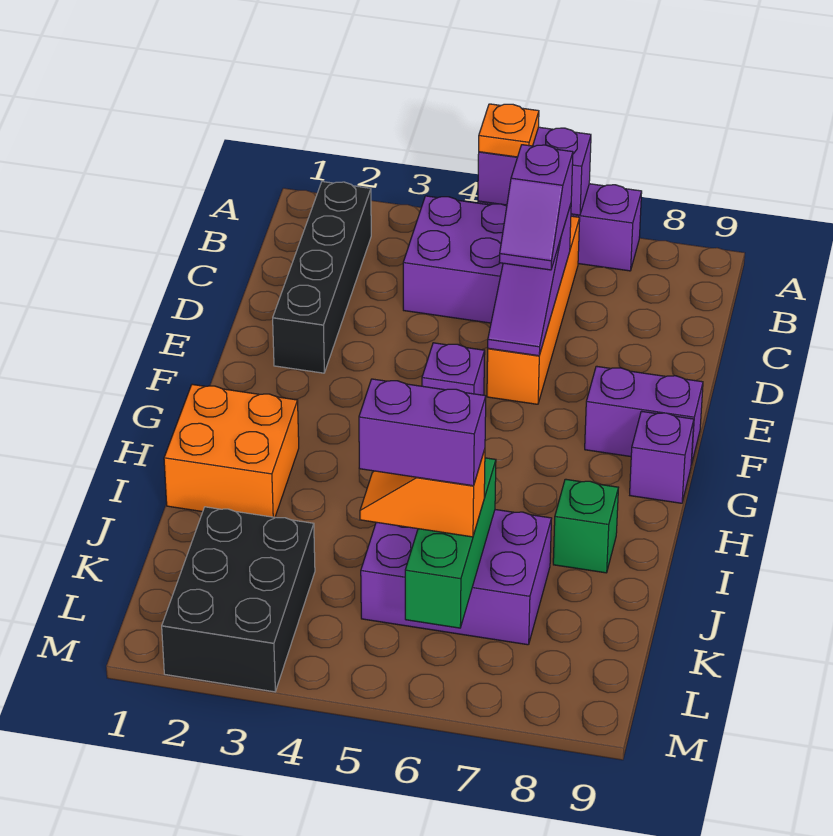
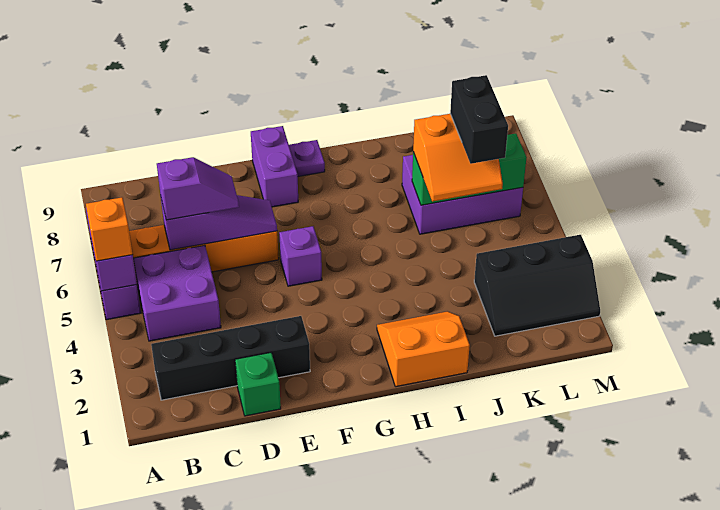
orange plate A5 level 3 -> orange brick A5 level 3
purple brick G9 level 1 -> purple plate G9 level 1
orange brick H1:I2 level 1 -> orange slope H1:I2 level 1 top 1
green brick I8 level 1 -> green brick D1 level 1
purple brick J5:K7 level 1 -> purple brick J6:L7 level 1
black brick K2:M3 level 1 -> black slope K2:M3 level 1 top 3
orange slope K5:K6 level 3 top 6 -> orange slope J5:K6 level 3 top 6
purple brick K5:K6 level 4 -> black brick K5:K6 level 4

